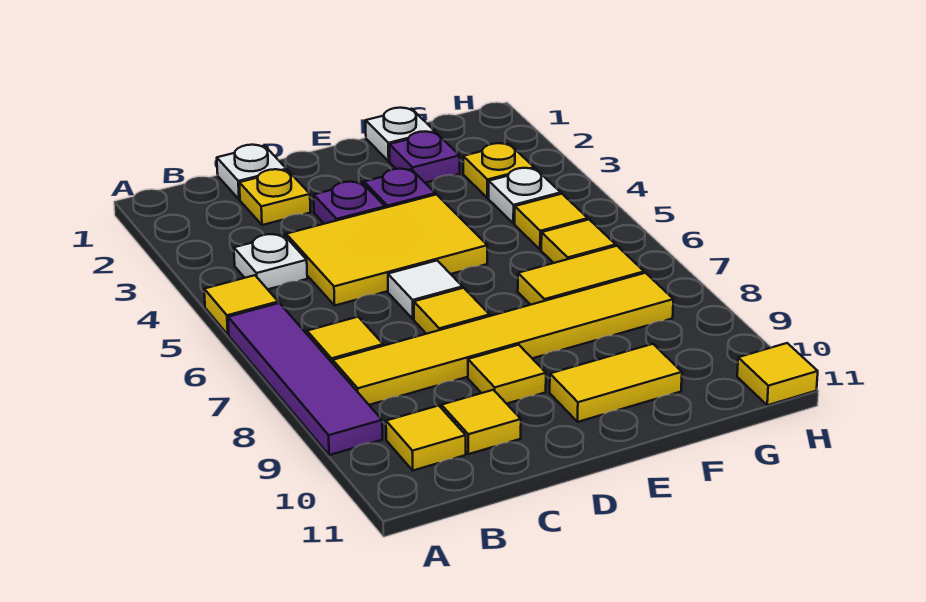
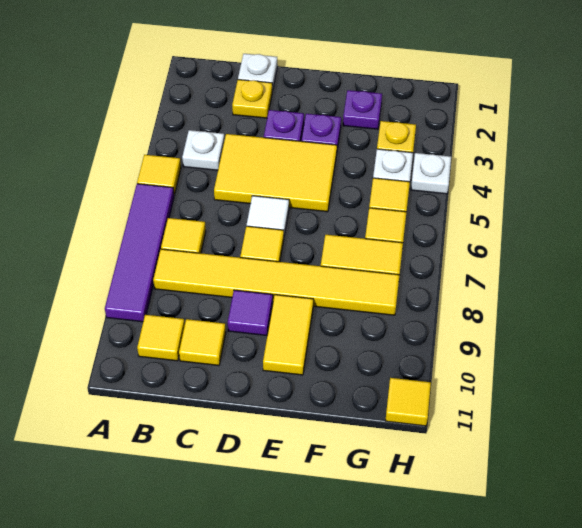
yellow tile D9 level 1 -> purple tile D9 level 1
yellow tile E10:F10 level 1 -> yellow tile E9:E10 level 1
white plate F1 level 1 -> white plate H4 level 1

